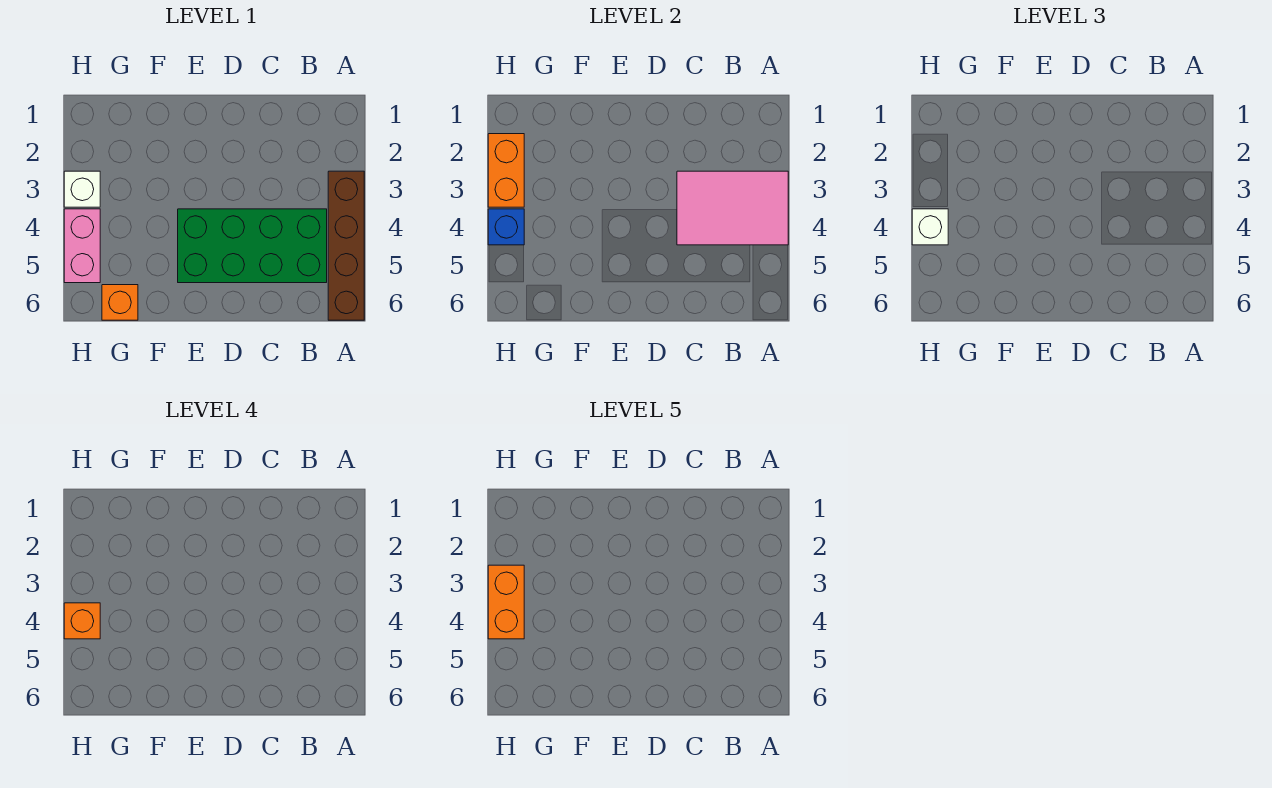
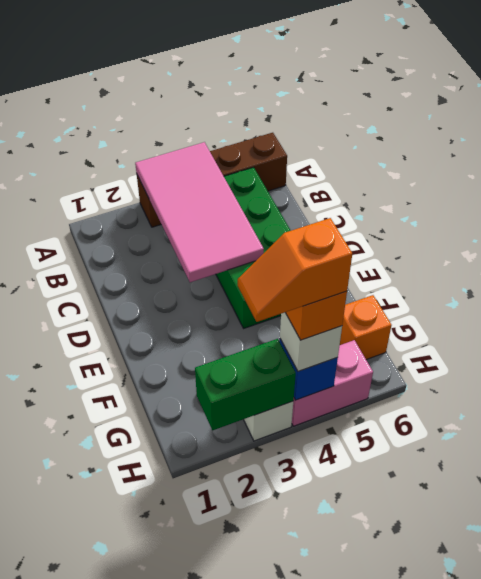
pink tile A3:C4 level 2 -> pink tile A3:D4 level 2
orange brick H2:H3 level 2 -> green brick H2:H3 level 2
orange brick H3:H4 level 5 -> orange slope H3:H4 level 5 top 4

